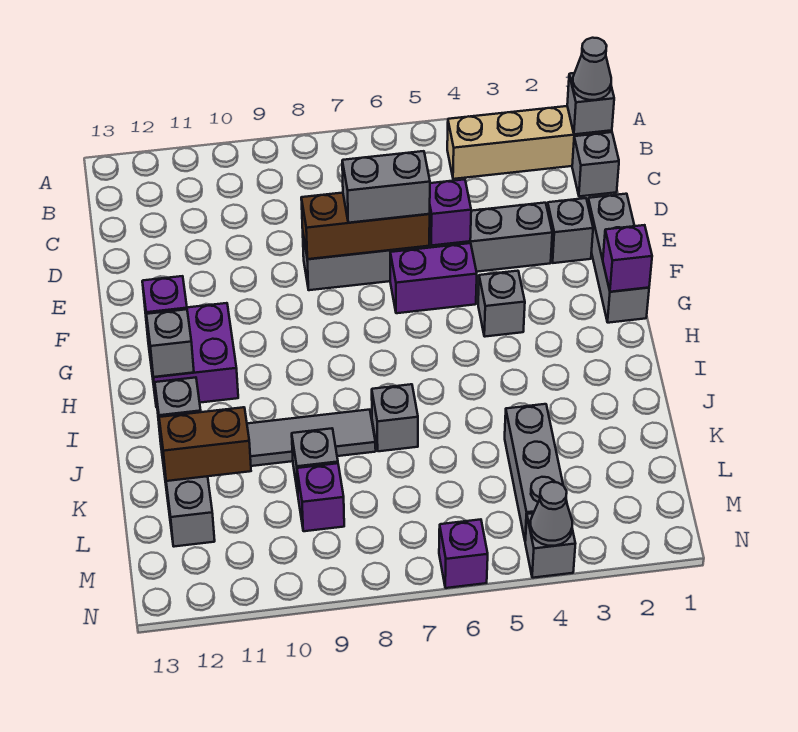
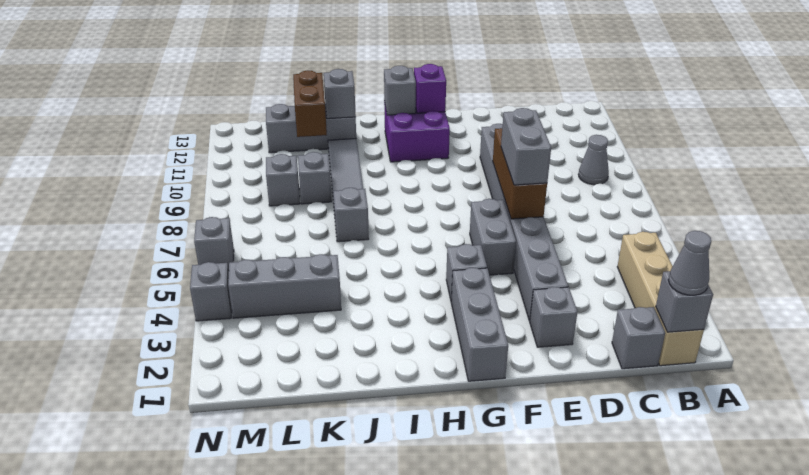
grey brick E1:G1 level 1 -> grey brick G1:G3 level 1
grey brick E3:E8 level 1 -> grey brick E3:E10 level 1
purple brick E5 level 2 -> none
purple brick F5:F6 level 1 -> grey brick F5:F6 level 1
purple brick G1 level 2 -> none
purple brick L9 level 1 -> grey brick L9 level 1
grey cone N4 level 2 -> grey cone B9 level 1
purple brick N6 level 1 -> grey brick N6 level 1

